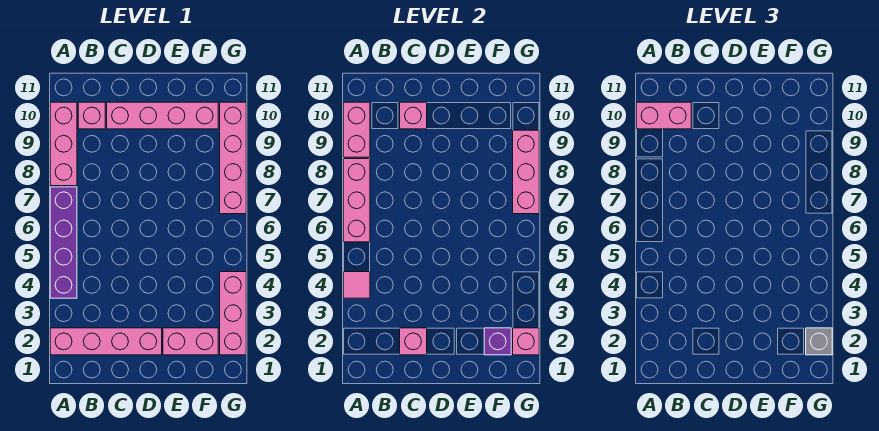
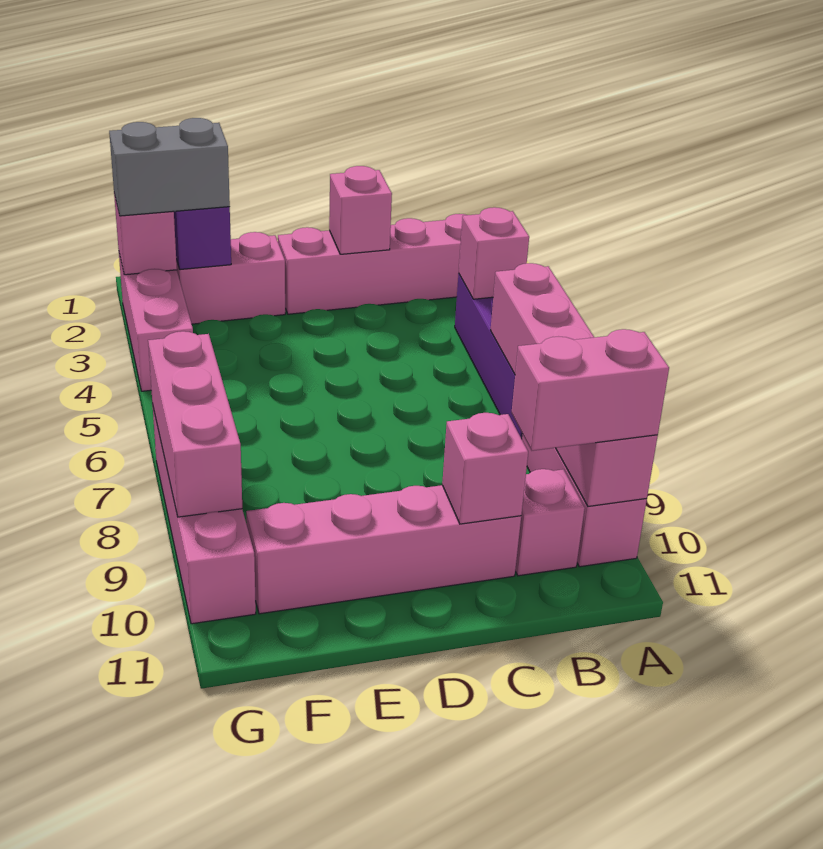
pink tile A4 level 2 -> pink brick A4 level 2
grey brick G2 level 3 -> grey brick F2:G2 level 3

